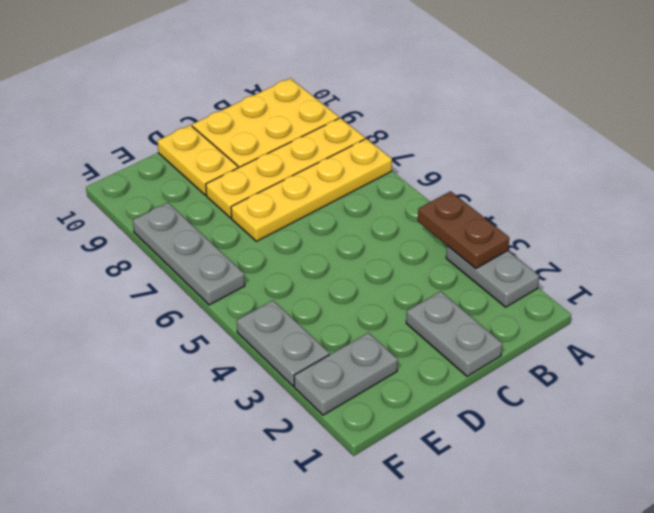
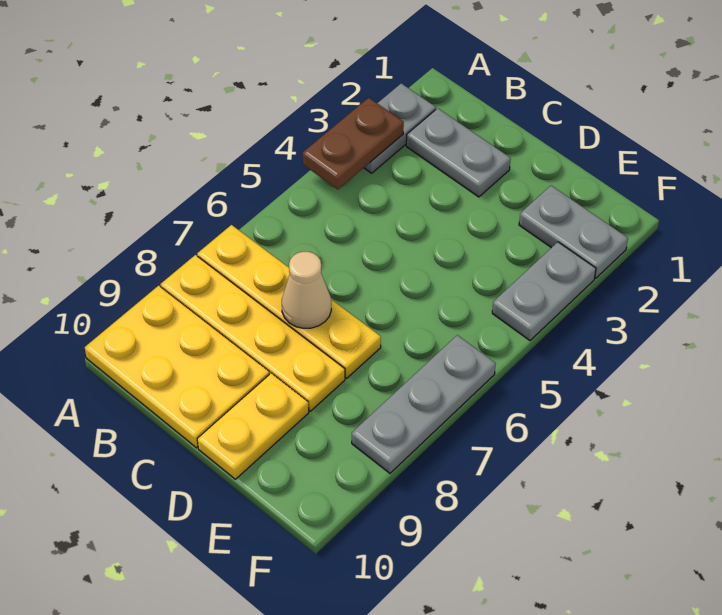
grey plate C1:C2 level 1 -> grey plate B2:C2 level 1
none -> tan cone C7 level 2

